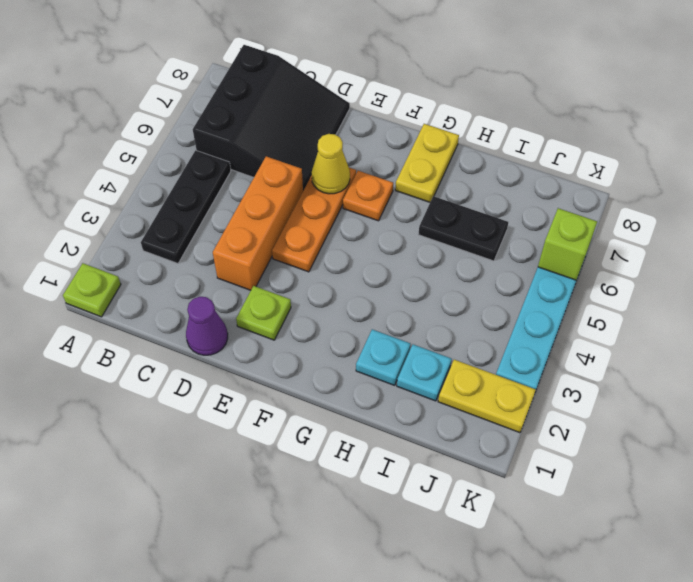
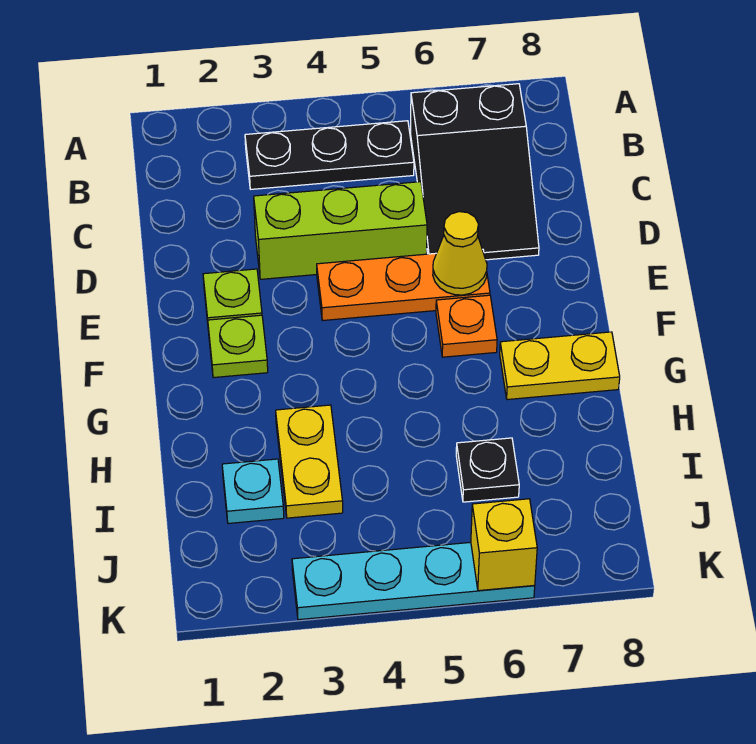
lime plate A1 level 1 -> lime plate F2 level 1
black slope B6:D8 level 1 top B -> black slope B6:D7 level 1 top B
purple cone D1 level 1 -> none
orange brick D3:D5 level 1 -> lime brick D3:D5 level 1
cyan plate H2 level 1 -> none
black plate H6:I6 level 1 -> black plate I6 level 1
yellow plate J2:K2 level 1 -> yellow plate H3:I3 level 1
lime brick K6 level 2 -> yellow brick K6 level 2

